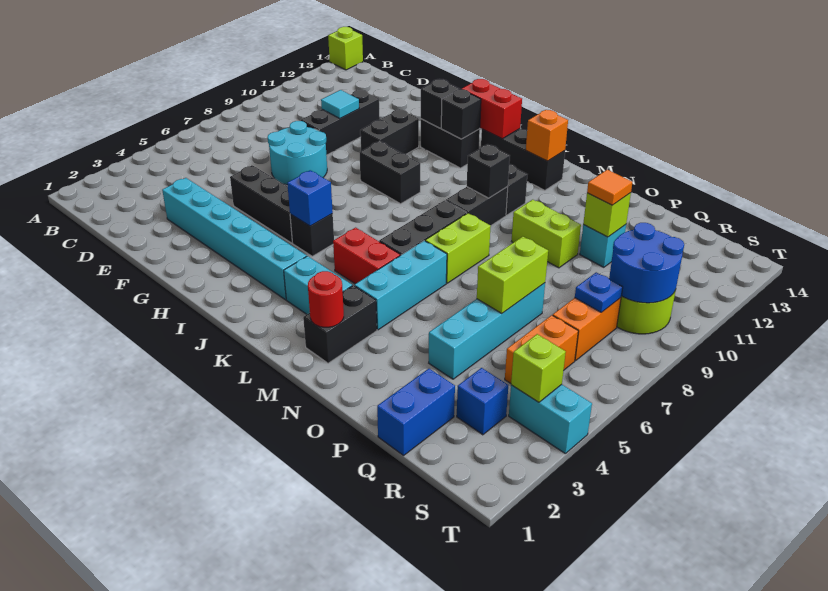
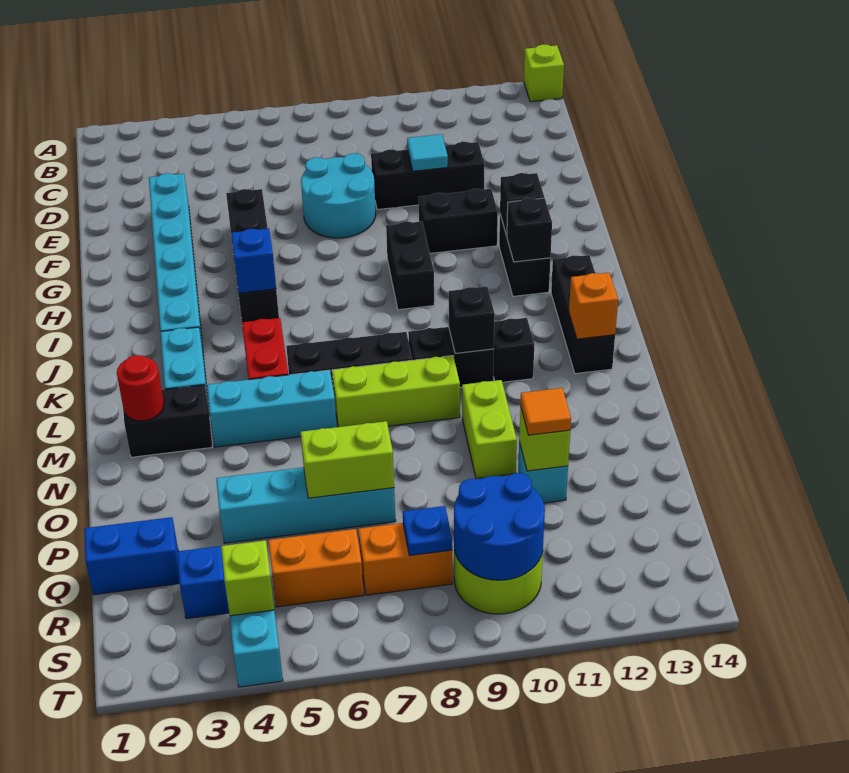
red brick I13:J13 level 2 -> none
lime brick M7:M8 level 1 -> lime brick M7:M9 level 1

